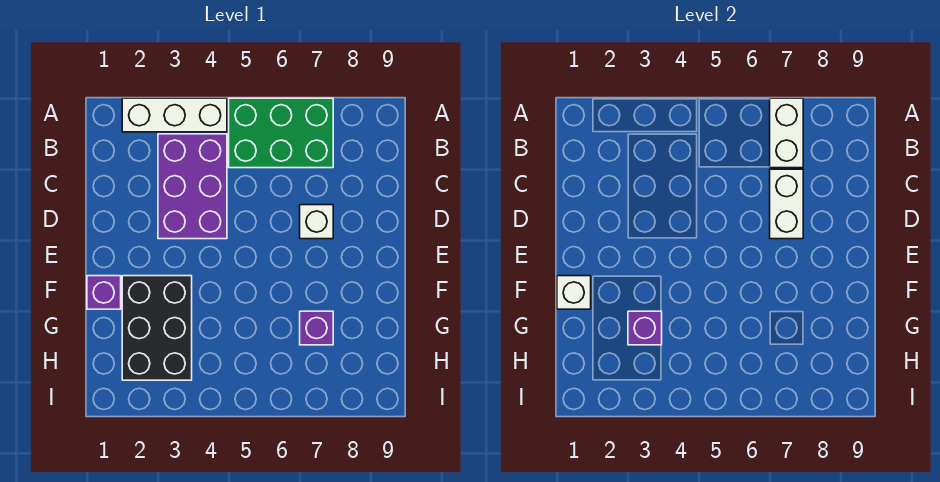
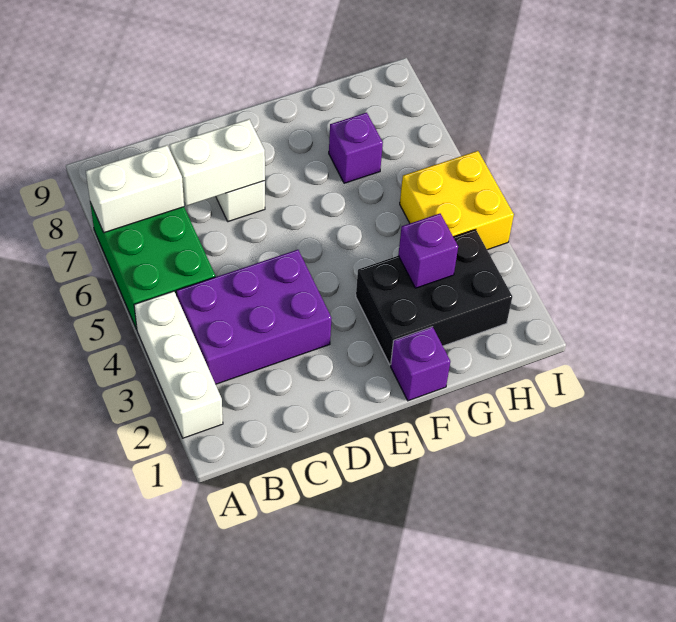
white brick F1 level 2 -> none
none -> yellow brick H4:I5 level 1

